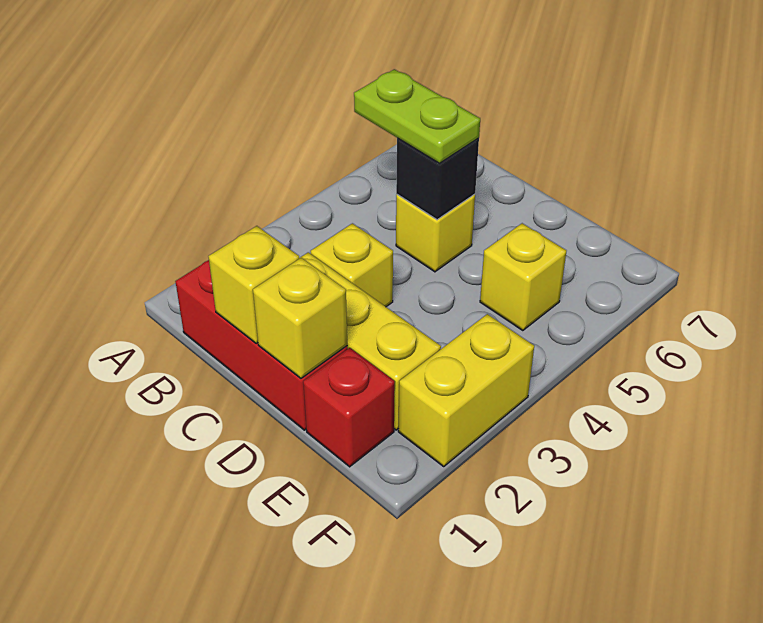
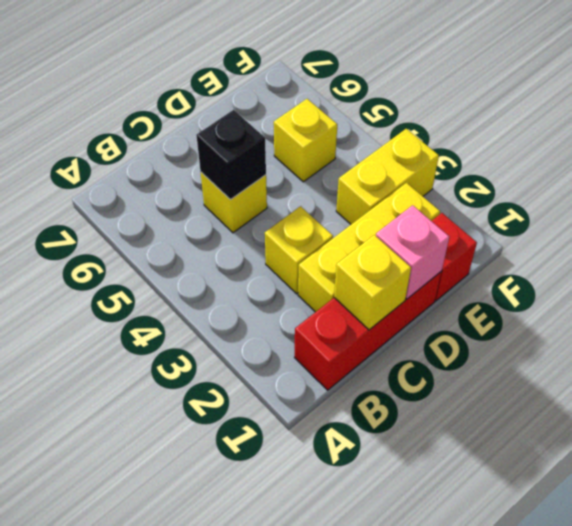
lime plate B5:C5 level 3 -> none
yellow brick D1 level 2 -> pink brick D1 level 2
yellow brick F2:F3 level 1 -> yellow brick E3:F3 level 1

